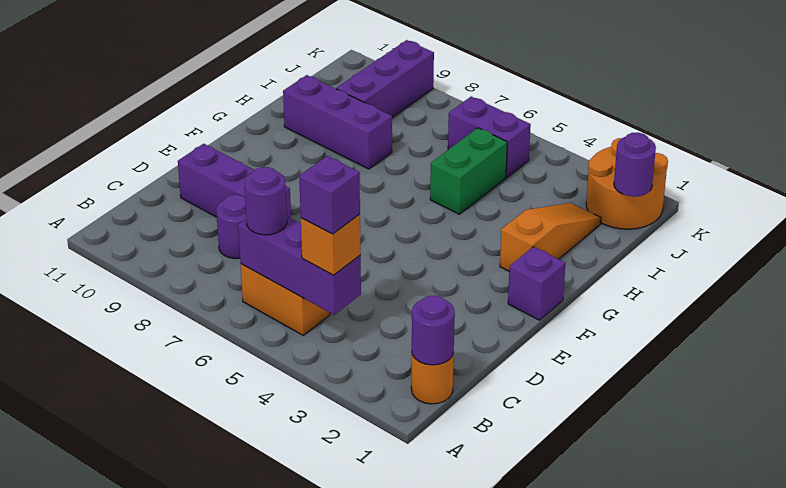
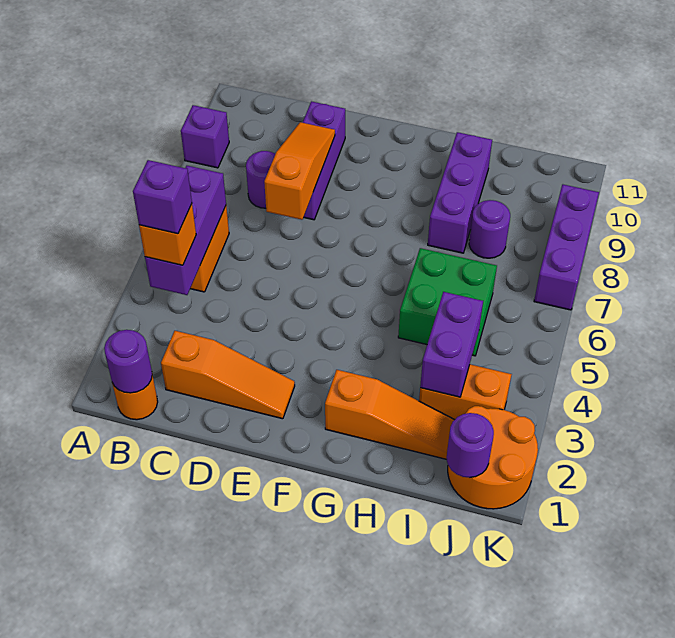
purple round brick B6 level 3 -> purple round brick I8 level 1
none -> orange slope C2:E2 level 1 top C
none -> orange slope D7:D9 level 2 top 7
purple brick F1 level 1 -> purple brick A9 level 1
green brick H5:I5 level 1 -> green brick H5:I6 level 1
none -> orange brick I3:J3 level 1
purple brick I9:K9 level 1 -> purple brick K7:K9 level 1
purple brick J5:J6 level 1 -> purple brick I3:I4 level 2

